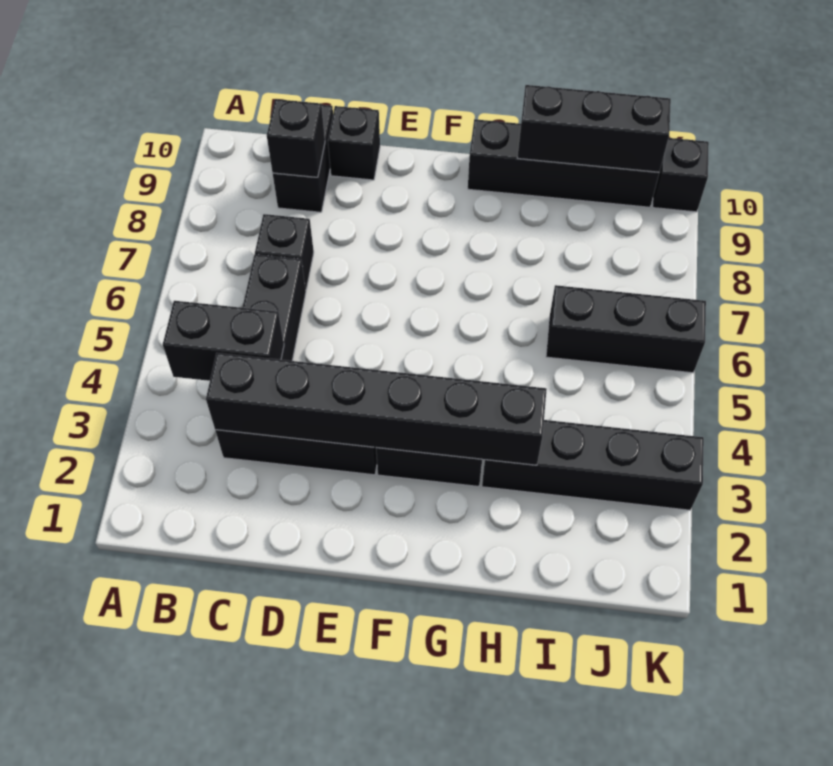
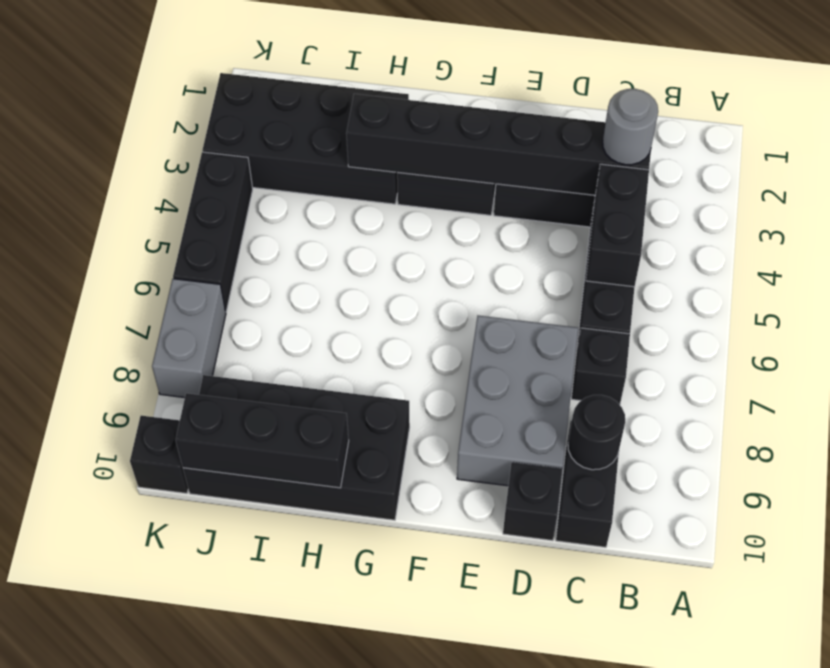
black brick B4:C4 level 2 -> black brick C4:C5 level 2
none -> grey round brick C3 level 3
black brick C9 level 2 -> black round brick C9 level 2
none -> grey brick D7:E9 level 1
black brick G10:J10 level 1 -> black brick G9:J10 level 1
black brick H3:K3 level 1 -> black brick H2:K3 level 1
black brick I6:K6 level 1 -> black brick K4:K6 level 1
none -> grey brick K7:K8 level 1

